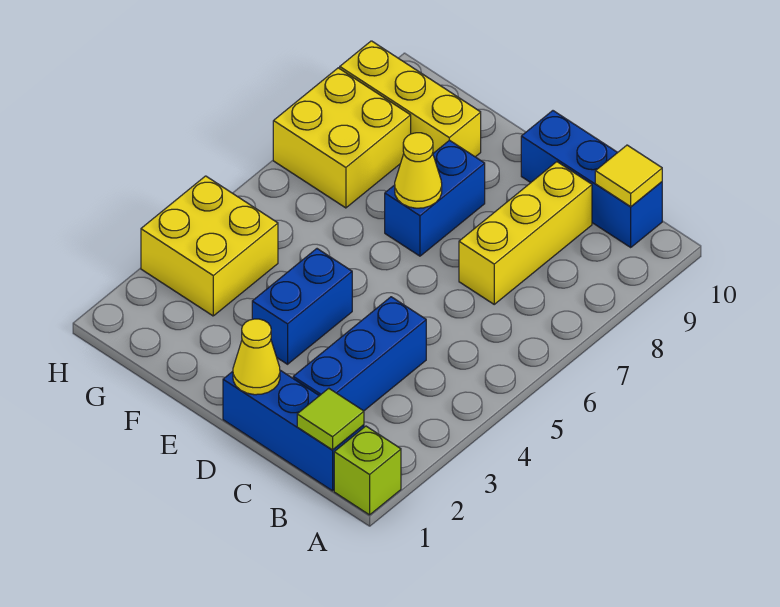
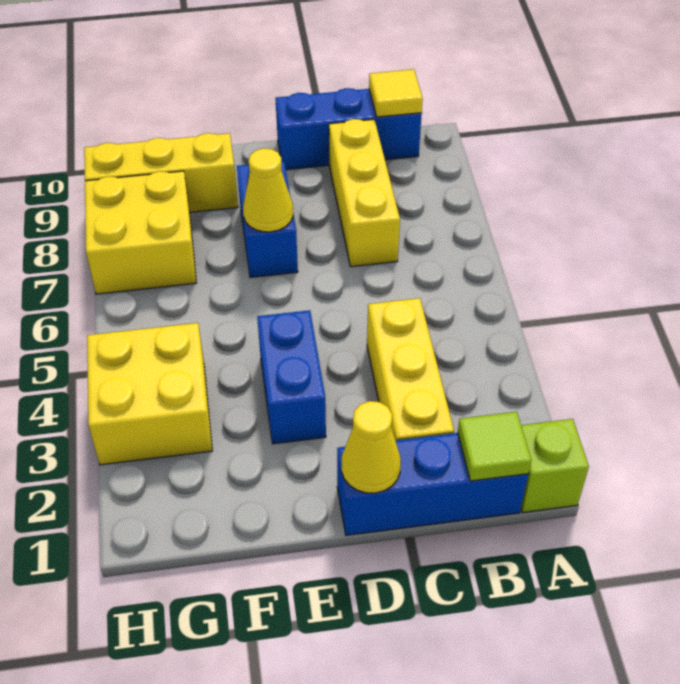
blue brick C2:C4 level 1 -> yellow brick C2:C4 level 1

